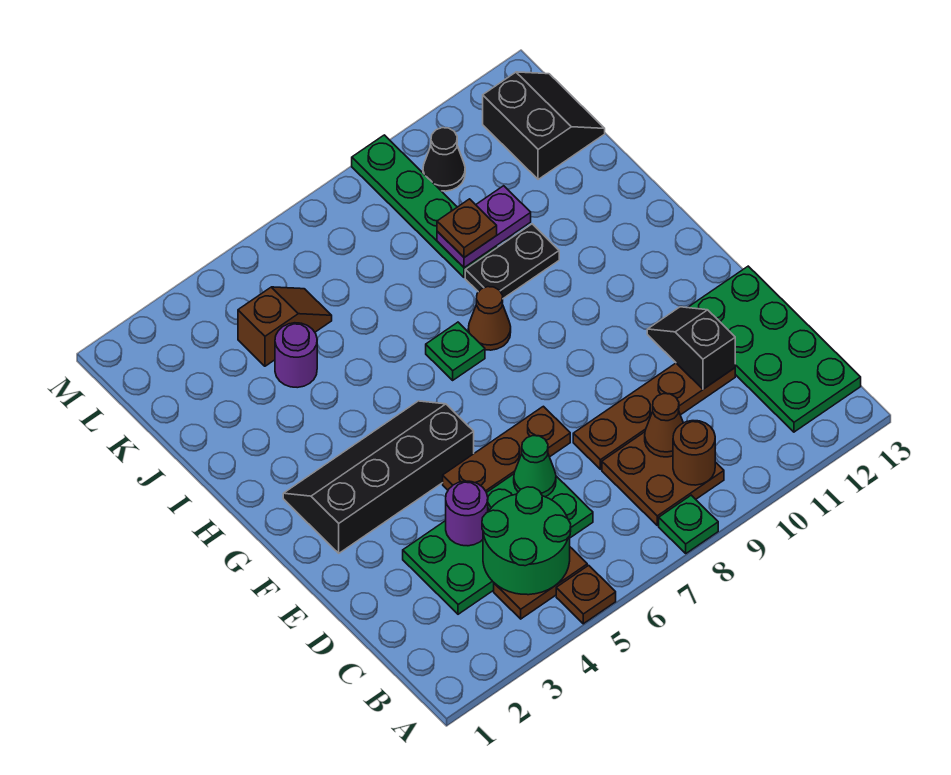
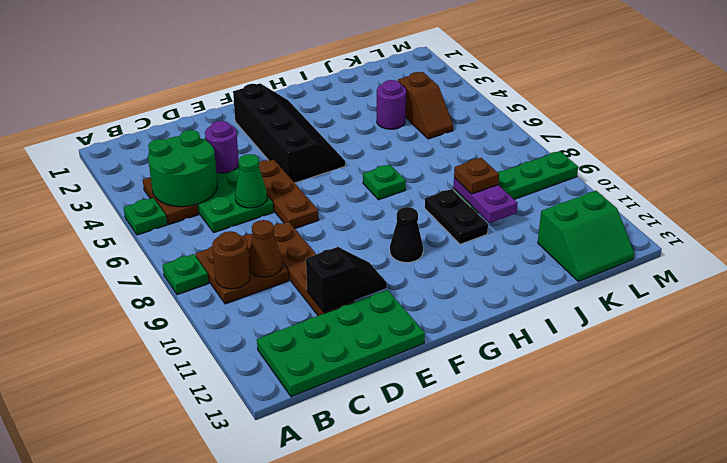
brown plate A5 level 1 -> green plate A5 level 1
brown cone H8 level 1 -> none
black slope K12:L13 level 1 top 12 -> green slope K12:L13 level 1 top 12
black cone L10 level 1 -> black cone G10 level 1

